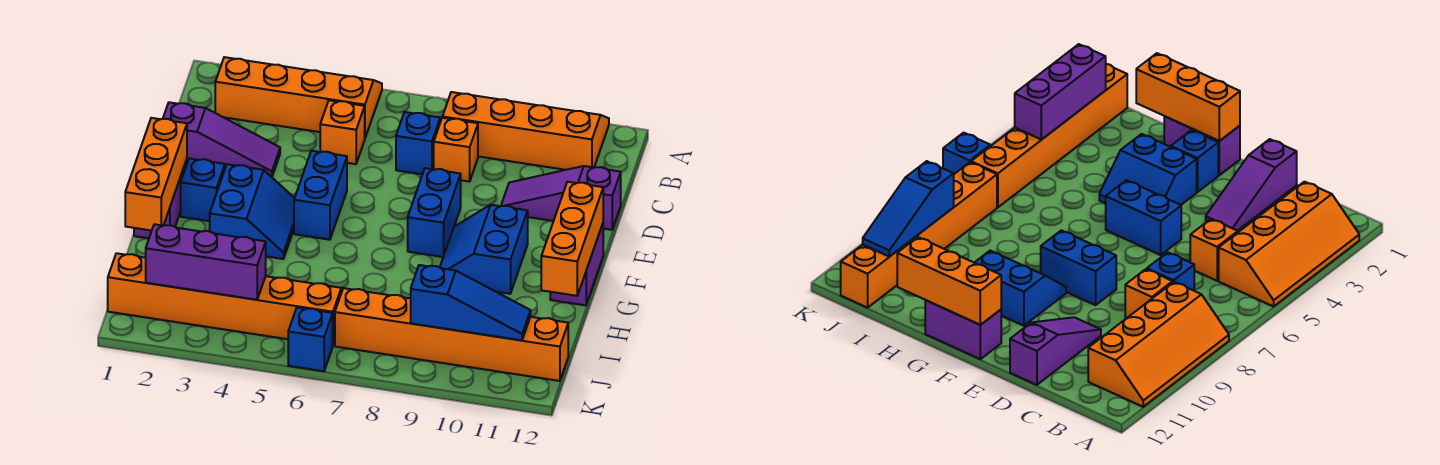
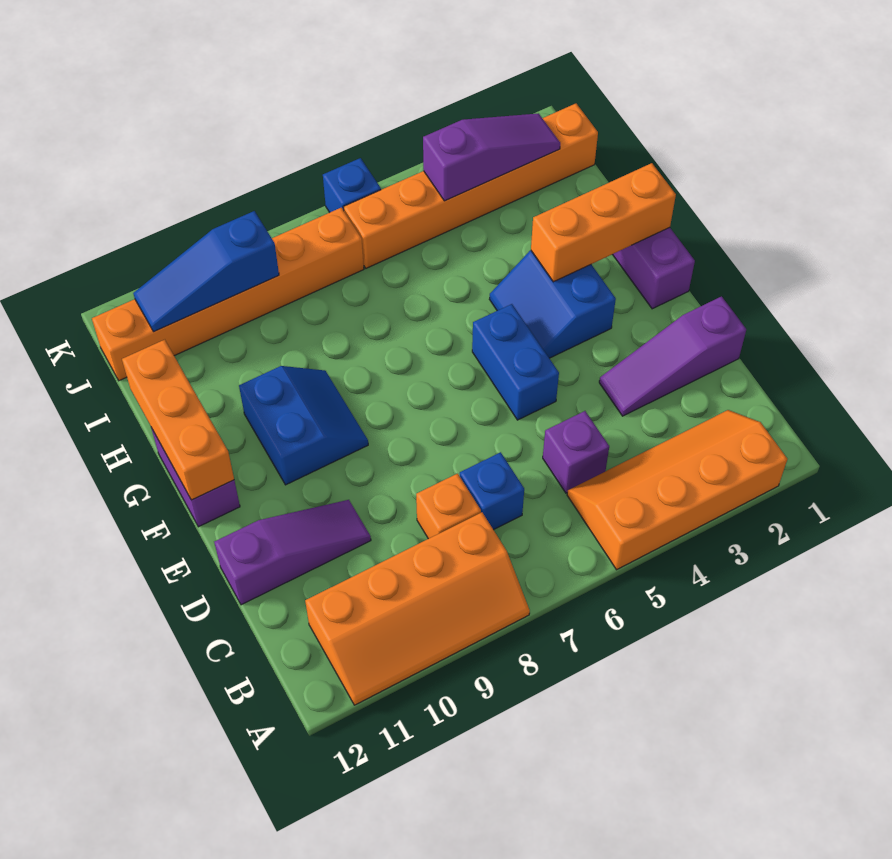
orange slope A2:B5 level 1 top B -> orange slope A2:B5 level 1 top A
orange brick C5 level 1 -> purple brick C5 level 1
blue brick E8:F8 level 1 -> none
orange brick F1:H1 level 2 -> orange brick G1:G3 level 2
blue brick F2 level 1 -> none
purple brick J2:J4 level 2 -> purple slope J2:J4 level 2 top 4

